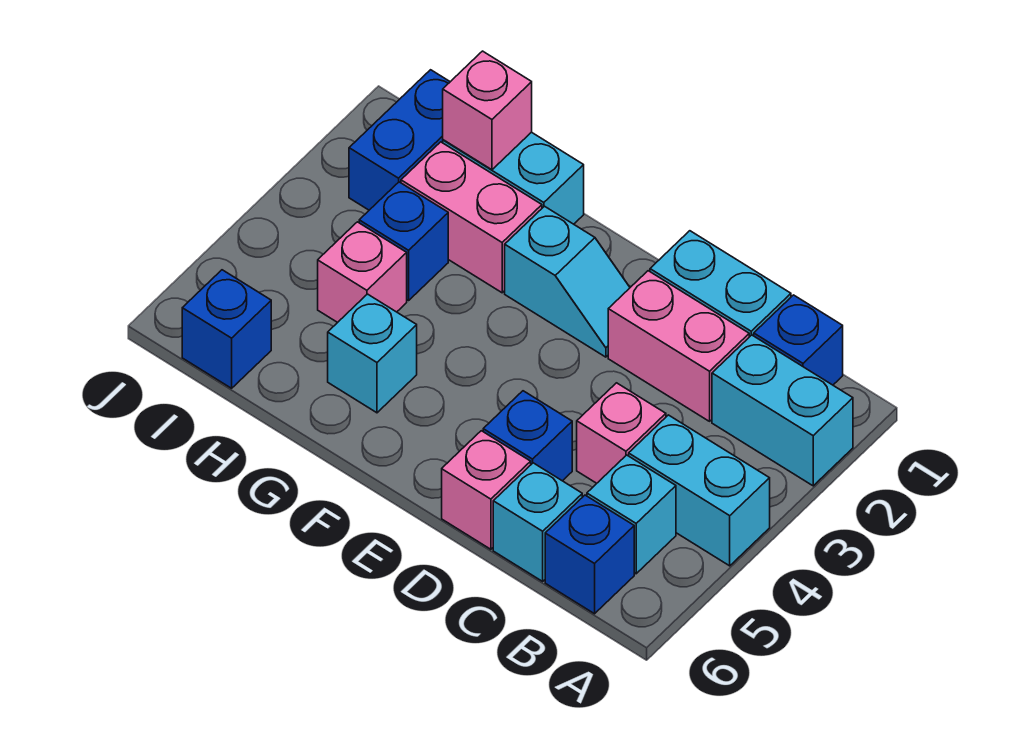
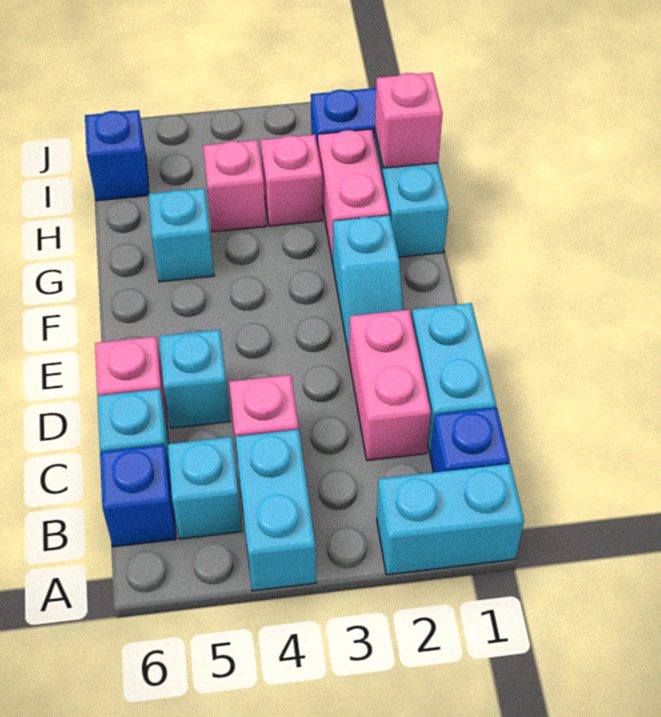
cyan brick A2:B2 level 1 -> cyan brick A1:A2 level 1
blue brick D5 level 1 -> cyan brick D5 level 1
blue brick H3 level 1 -> pink brick H3 level 1

